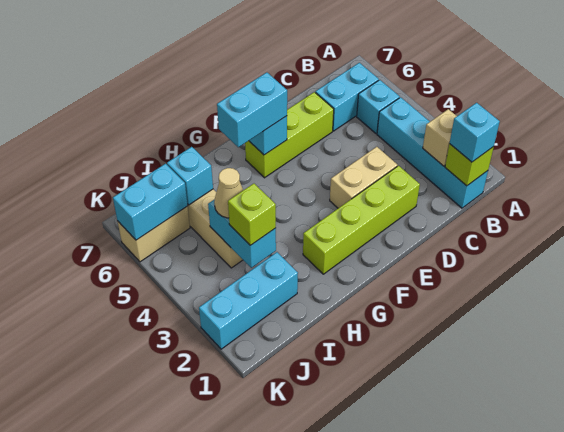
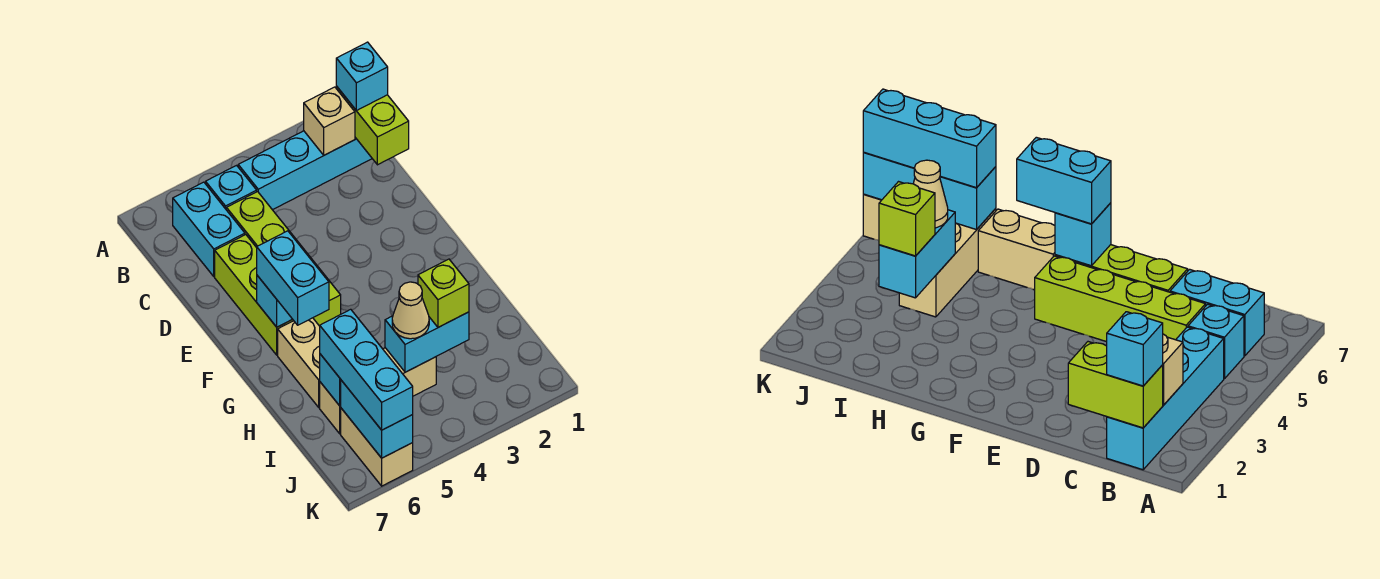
lime brick B1 level 2 -> lime brick B1:C1 level 2
lime brick D2:G2 level 1 -> lime brick C5:F5 level 1
tan brick D3:E3 level 1 -> tan brick G6:H6 level 1
cyan brick I2:K2 level 1 -> cyan brick I6:K6 level 3

